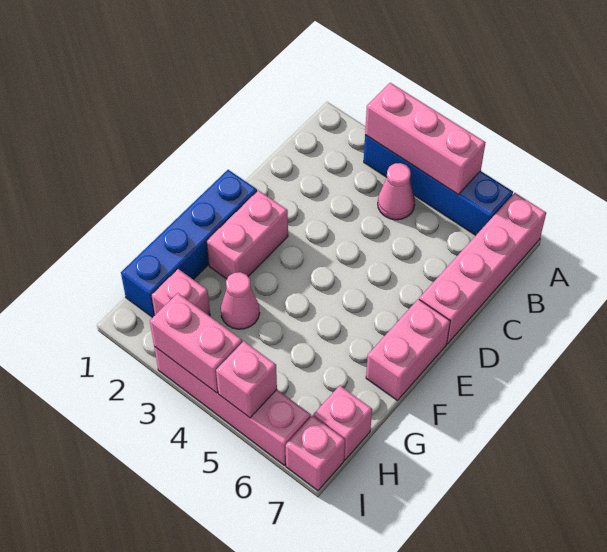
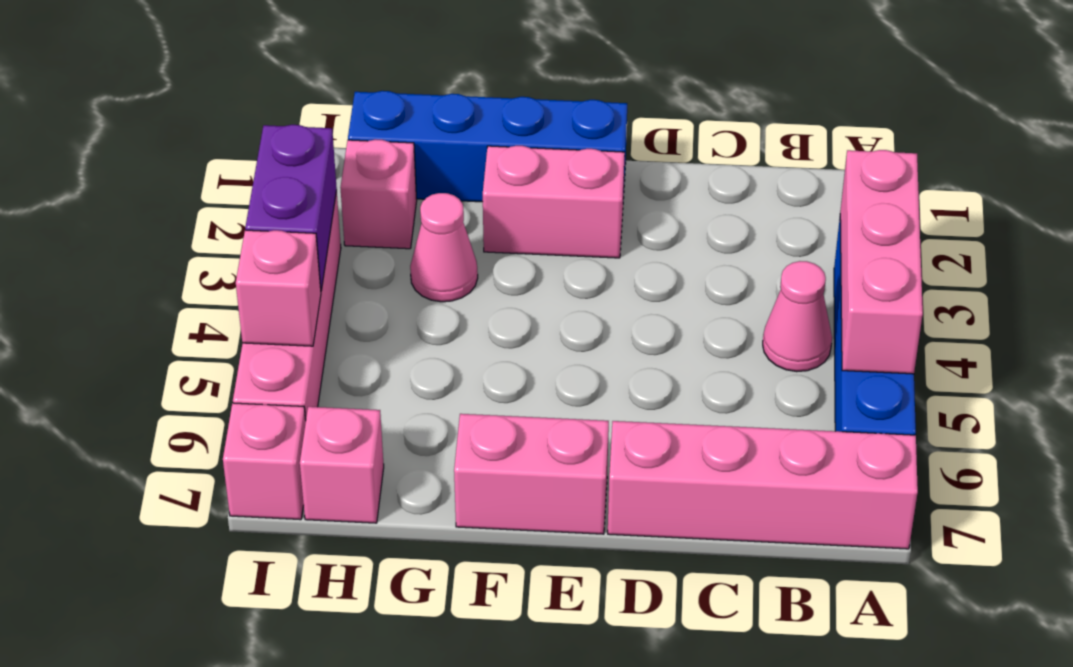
pink brick I3:I4 level 2 -> purple brick I3:I4 level 2

